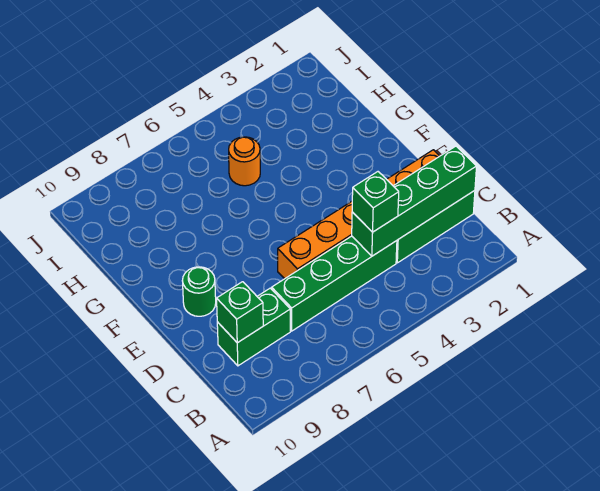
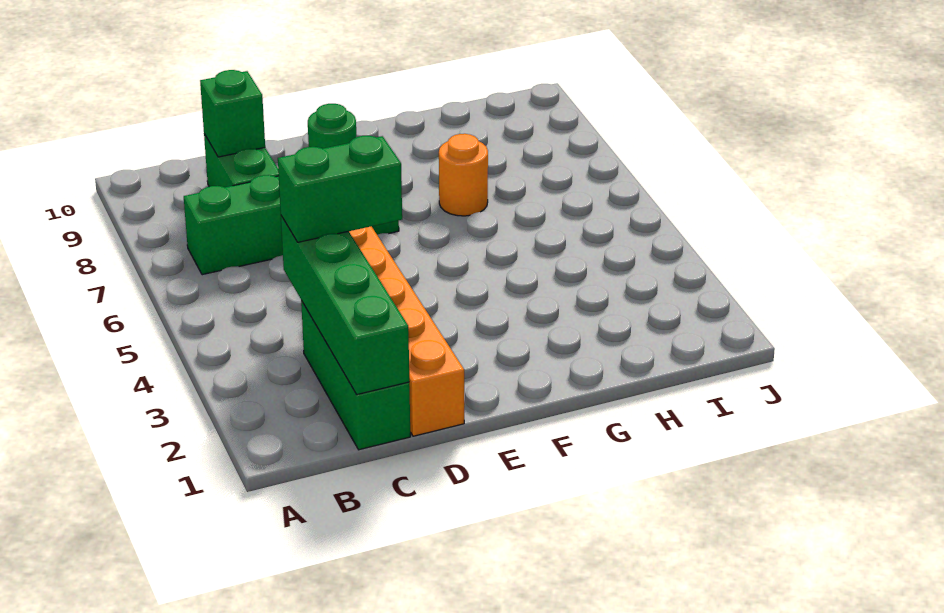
green brick C4:C7 level 1 -> green brick B7:E7 level 1
green brick C4 level 3 -> green brick C4:D4 level 3
orange round brick H5 level 1 -> orange round brick G7 level 1

